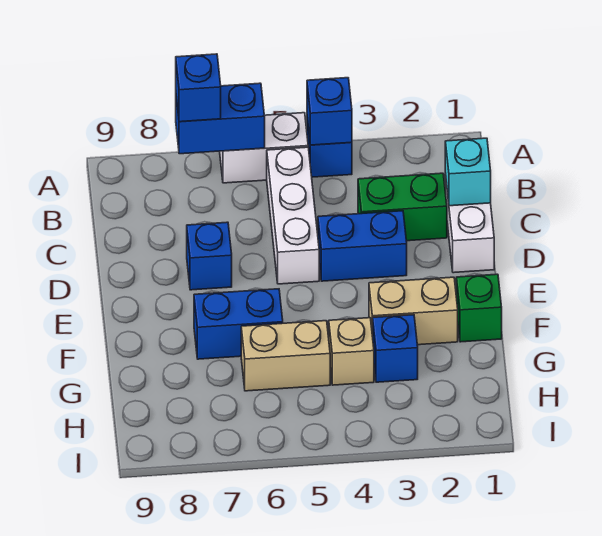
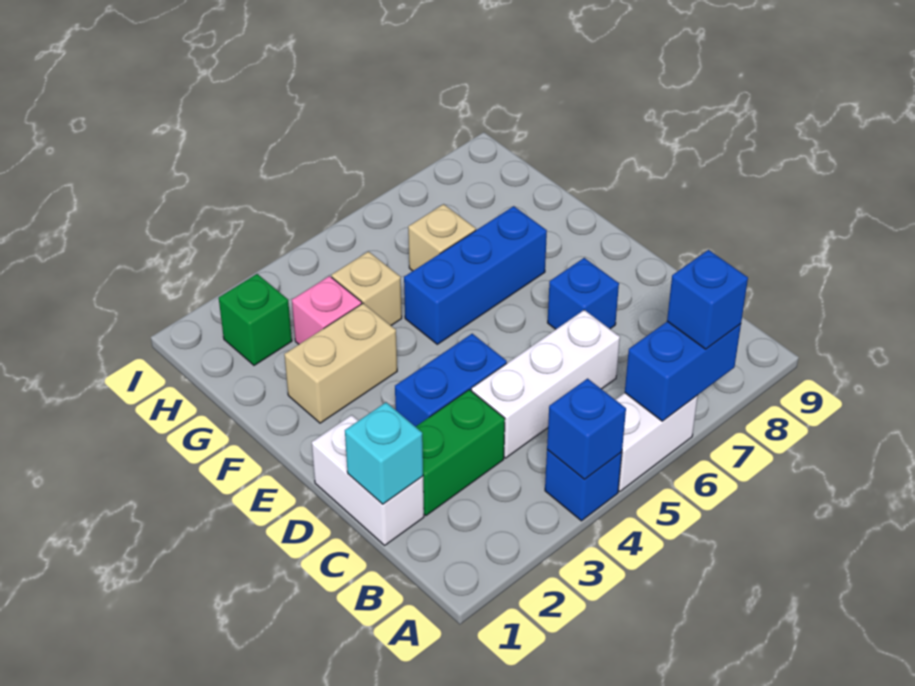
white brick B5:D5 level 1 -> white brick C4:C6 level 1
green brick F1 level 1 -> green brick H2 level 1
blue brick F6:F7 level 1 -> blue brick F5:F7 level 1
blue brick G3 level 1 -> pink brick G3 level 1
tan brick G5:G6 level 1 -> tan brick G6 level 1

